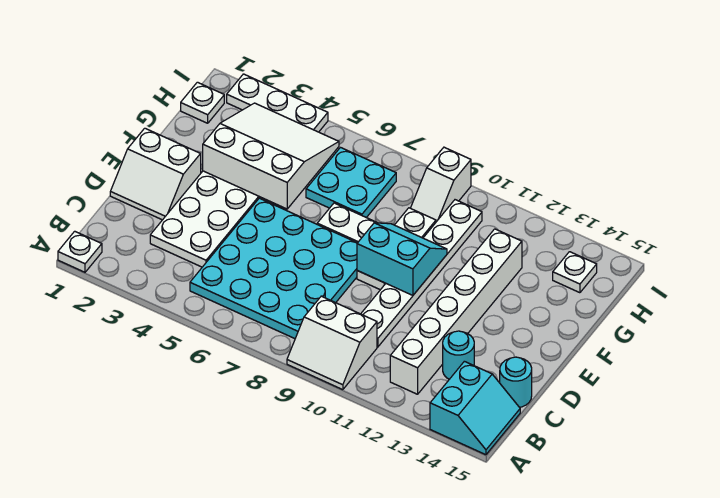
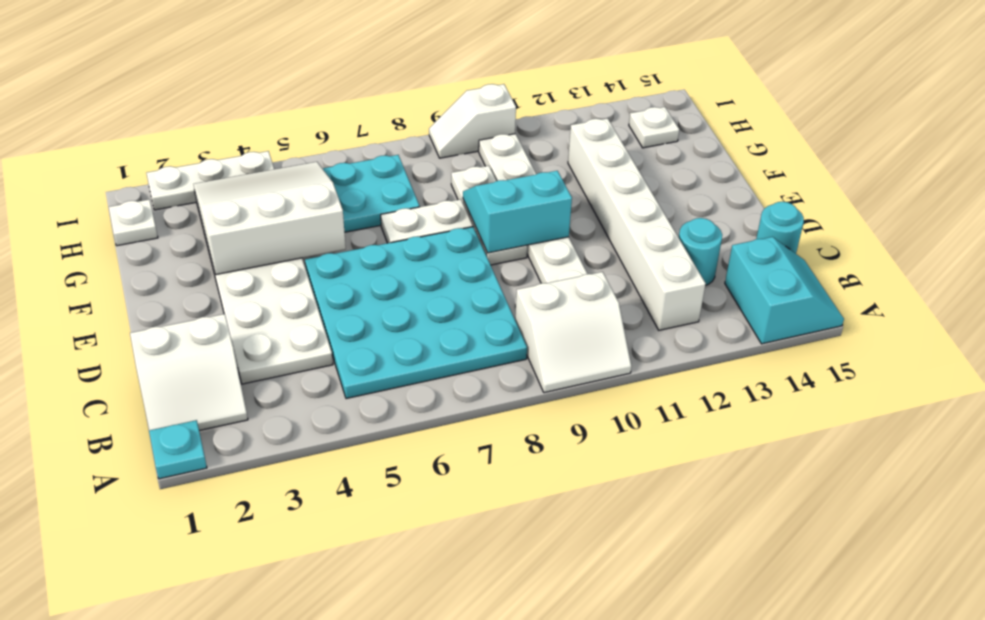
white plate A1 level 1 -> cyan plate A1 level 1
white slope D1:E2 level 1 top E -> white slope B1:C2 level 1 top C
white slope H9:I9 level 1 top I -> white slope I9:I10 level 1 top 10

